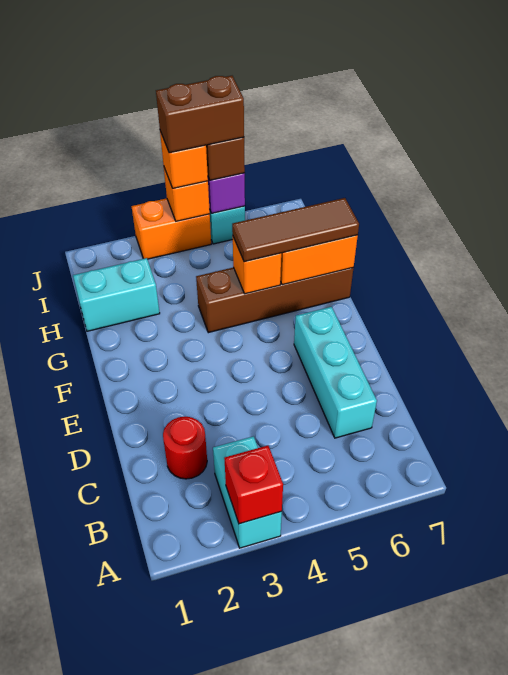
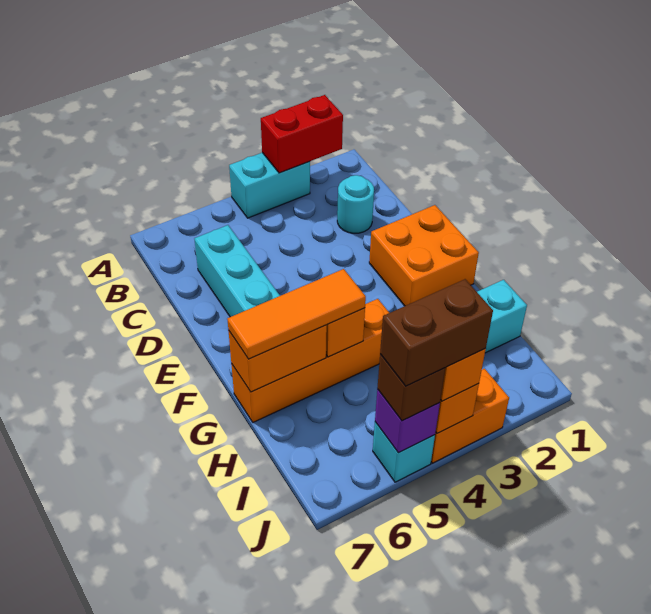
cyan brick A3:B3 level 1 -> cyan brick A3:A4 level 1
red brick A3 level 2 -> red brick A2:A3 level 2
red round brick C2 level 1 -> cyan round brick C2 level 1
none -> orange brick E1:F2 level 1
brown brick G4:G7 level 1 -> orange brick G4:G7 level 1
brown tile G5:G7 level 3 -> orange tile G5:G7 level 3

